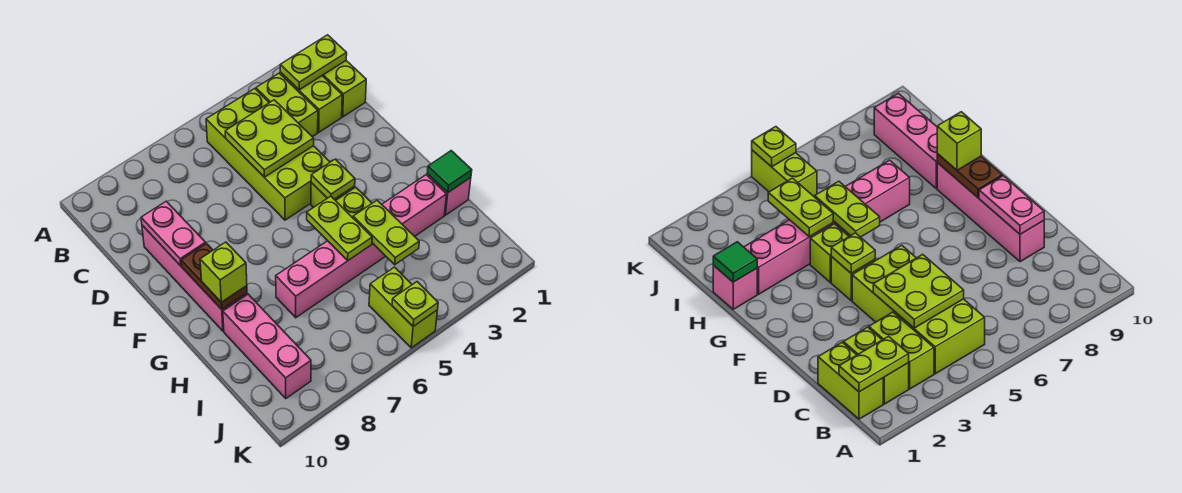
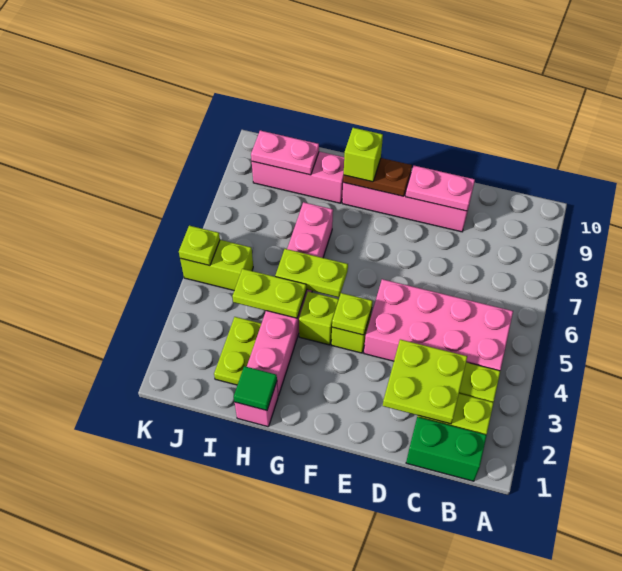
lime brick B1:C1 level 1 -> green brick B1:C1 level 1
lime plate B1:B2 level 2 -> lime plate I2:I3 level 1
lime brick B4:E5 level 1 -> pink brick B4:E5 level 1
lime plate C4:D5 level 2 -> lime plate C2:D3 level 2
none -> pink plate I9:J9 level 2

